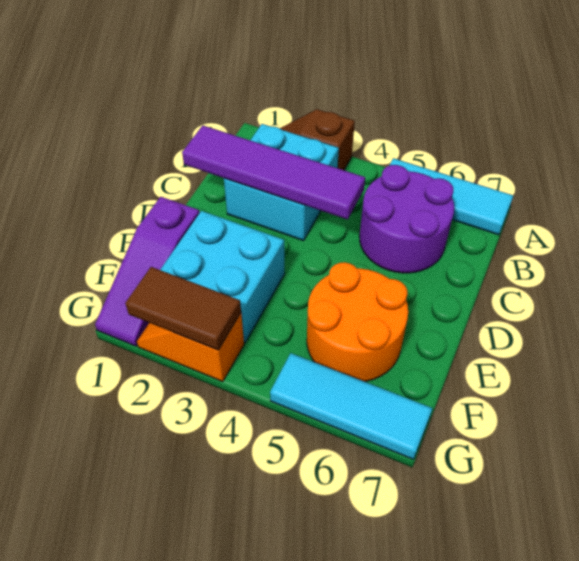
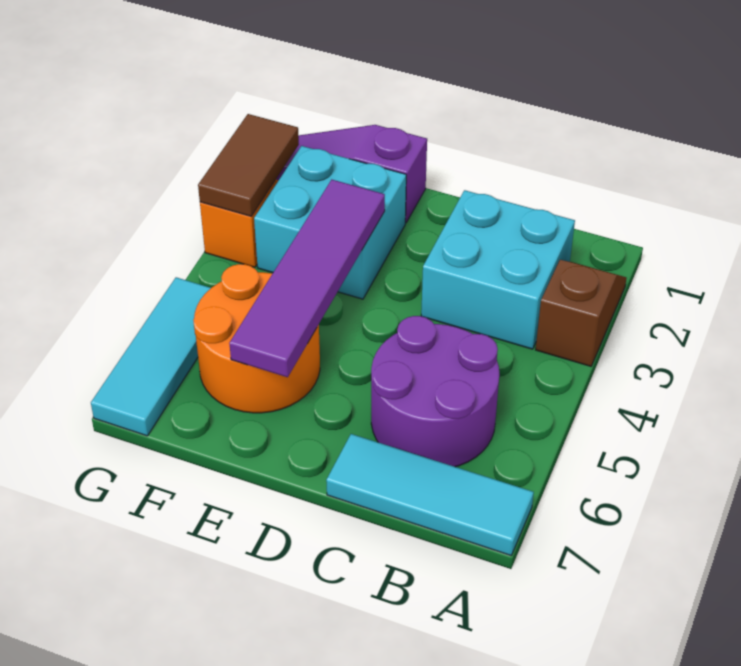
cyan tile A5:A7 level 1 -> cyan tile A7:C7 level 1
purple tile C1:C4 level 2 -> purple tile E3:E6 level 2

